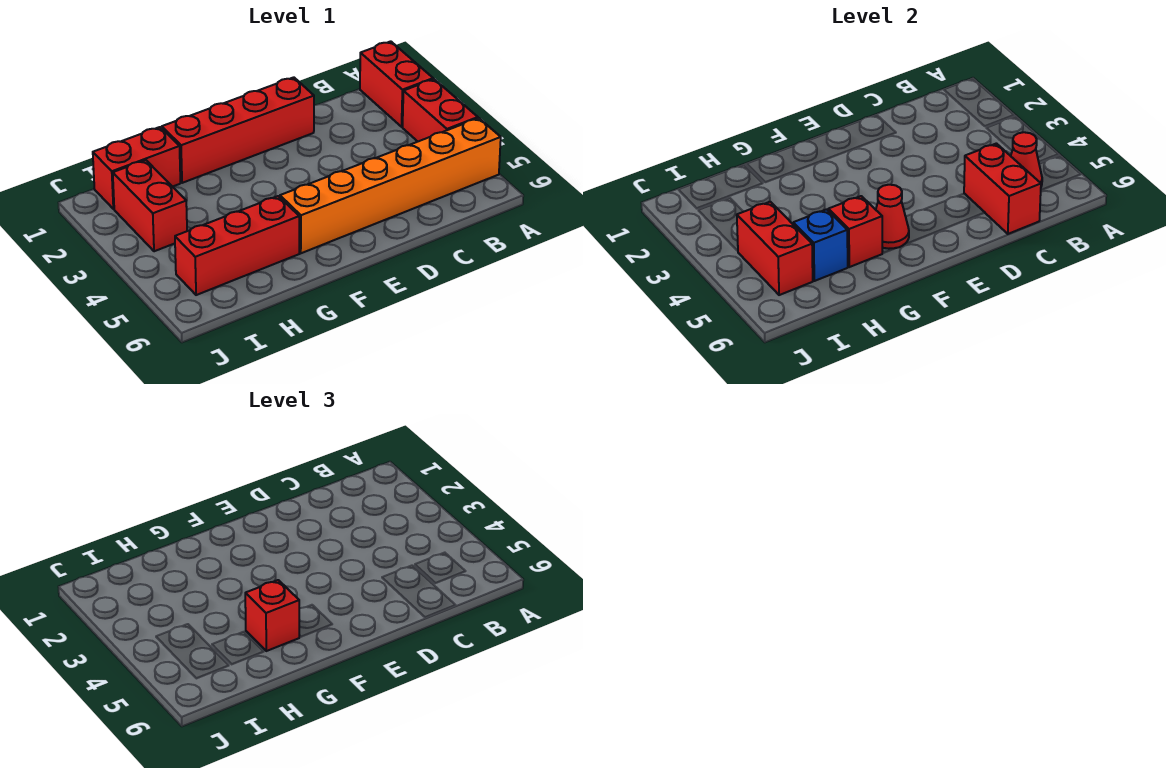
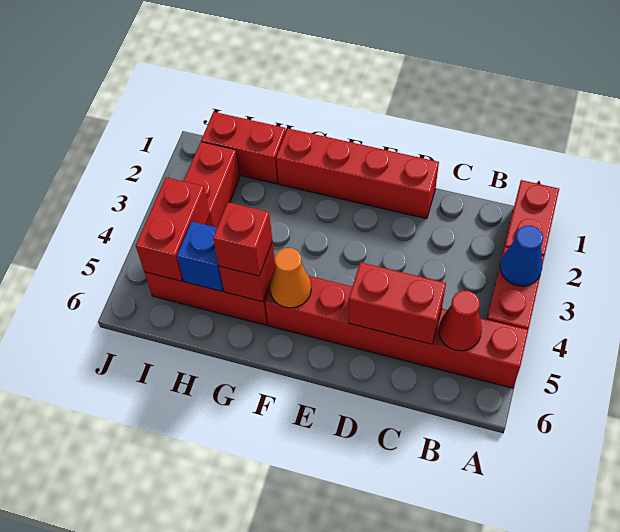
none -> blue cone A3 level 2
orange brick A5:F5 level 1 -> red brick A5:F5 level 1
red brick C5:C6 level 2 -> red brick C5:D5 level 2
red cone F5 level 2 -> orange cone F5 level 2

